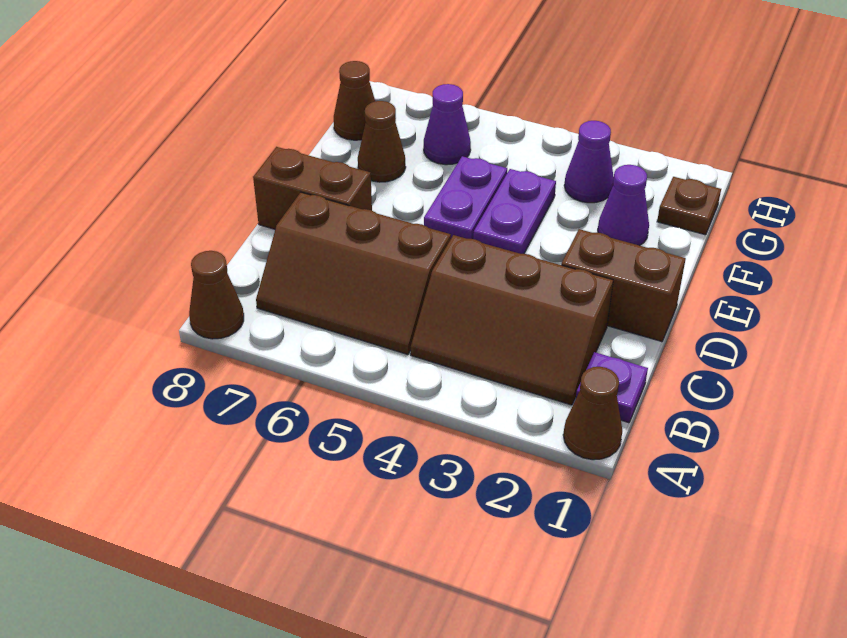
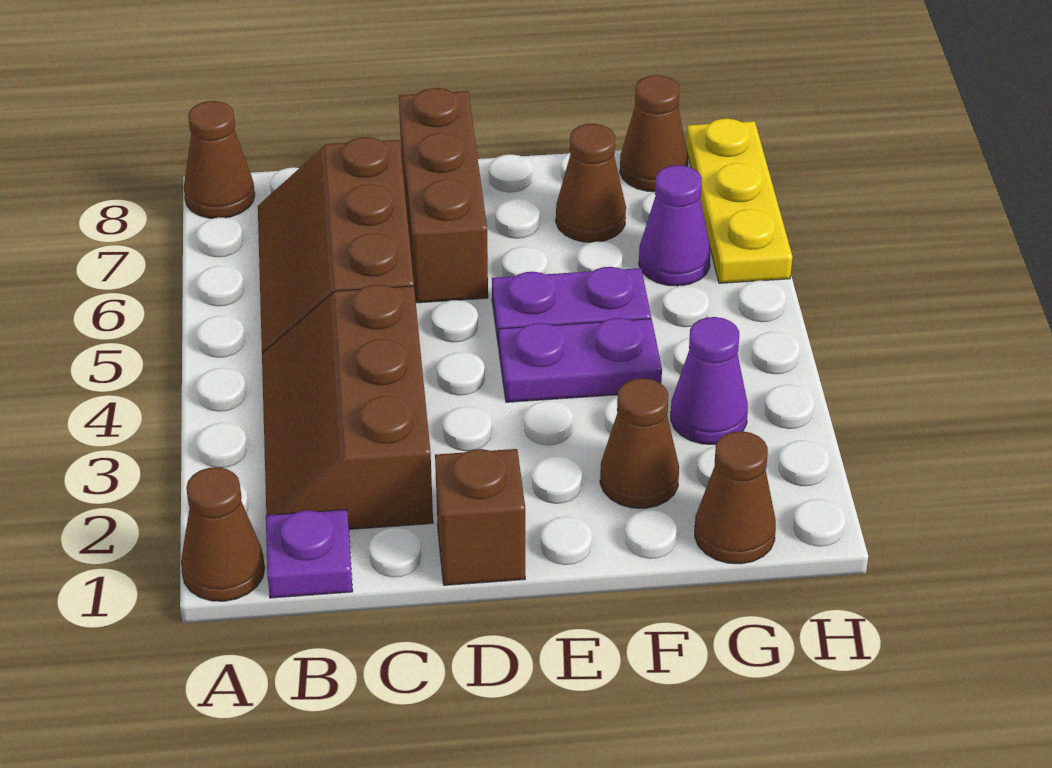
brown brick D1:D2 level 1 -> brown brick D1 level 1
brown brick D7:D8 level 1 -> brown brick D6:D8 level 1
purple cone F2 level 1 -> brown cone F2 level 1
brown plate G1 level 1 -> brown cone G1 level 1
none -> yellow plate H6:H8 level 1

